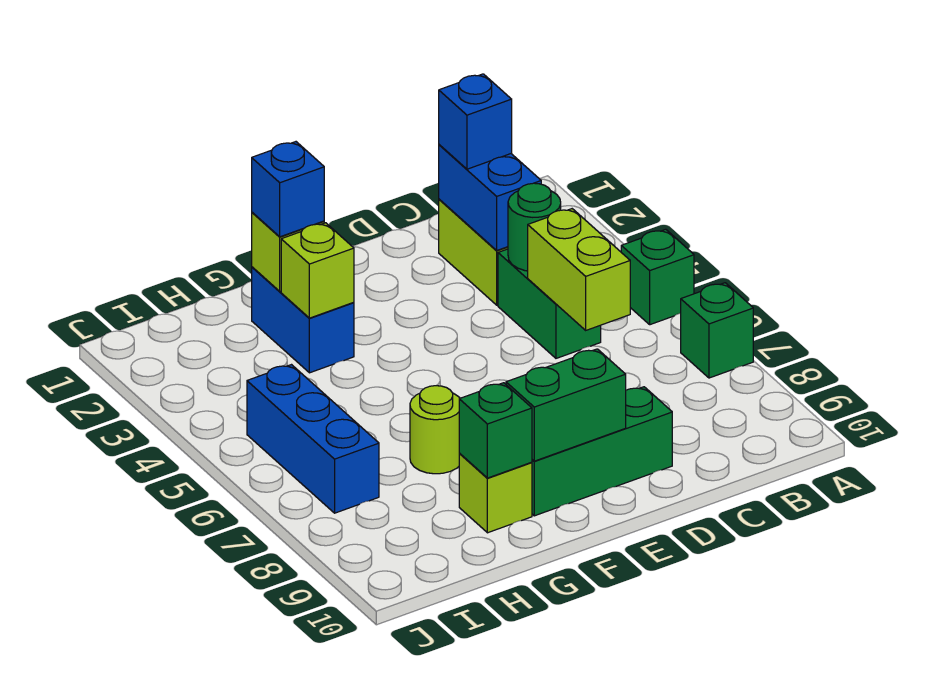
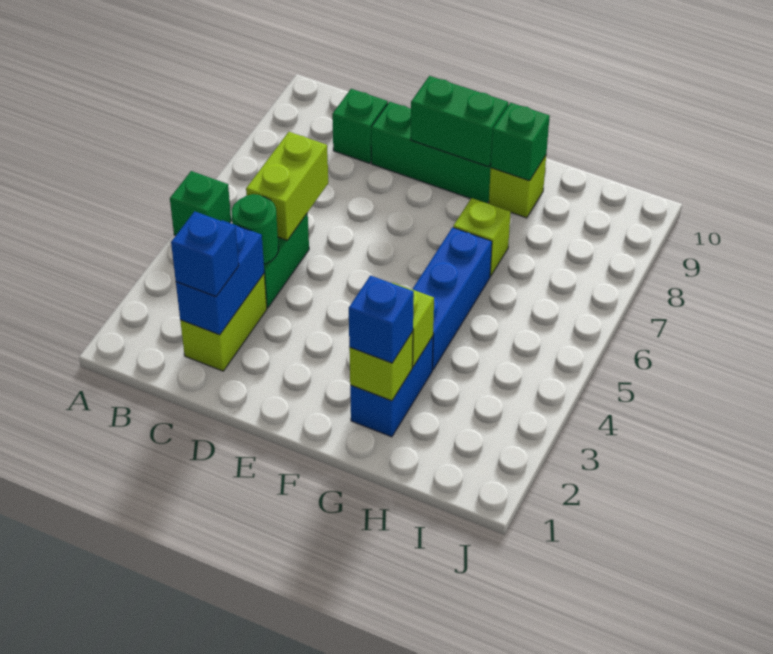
green brick A7 level 1 -> green brick C9 level 1
lime round brick G7 level 1 -> lime brick G7 level 1
blue brick I5:I7 level 1 -> blue brick G4:G6 level 1

